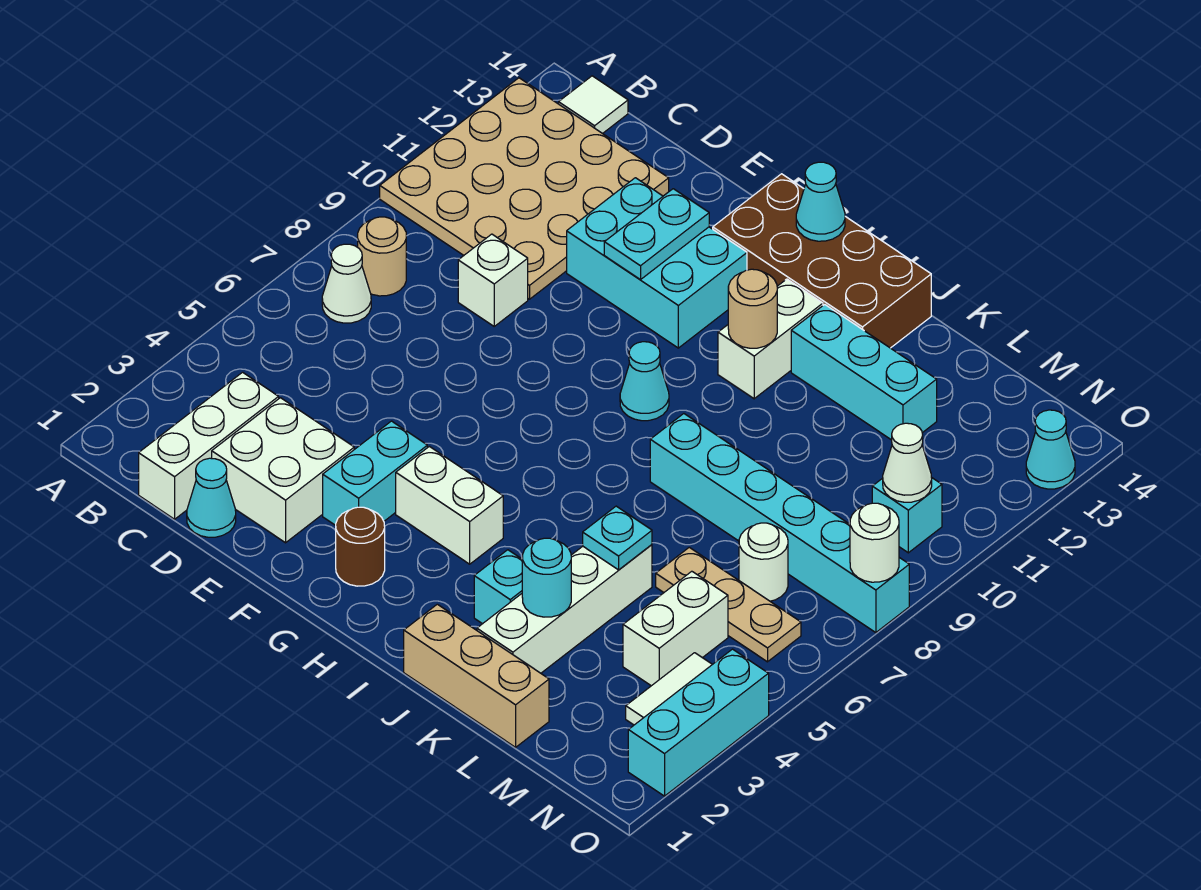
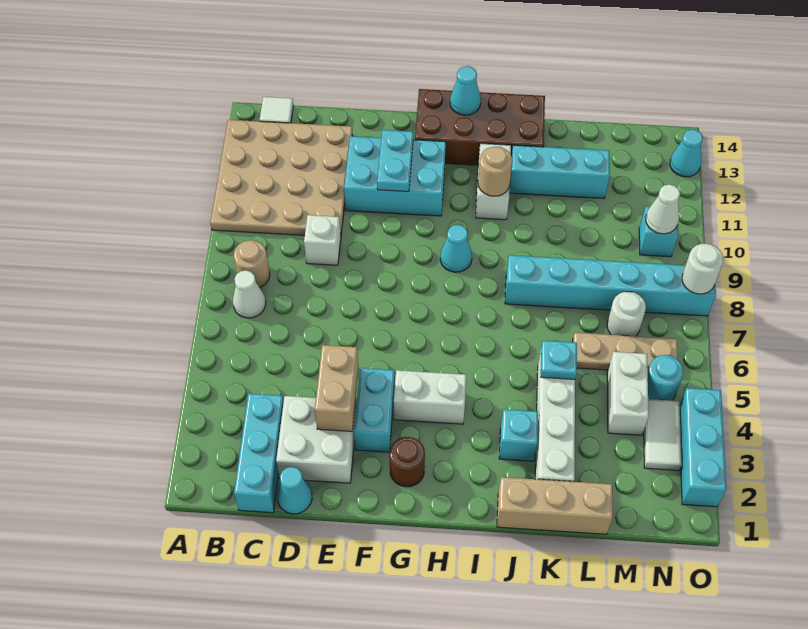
white brick C1:C3 level 1 -> cyan brick C1:C3 level 1
none -> tan brick E3:E4 level 2
cyan round brick K3 level 2 -> cyan round brick N5 level 1

